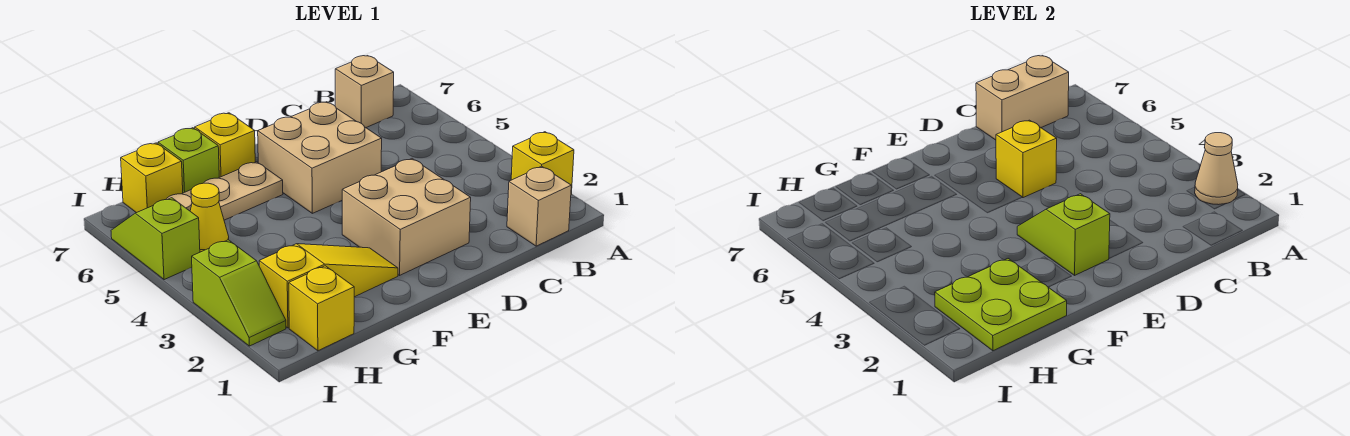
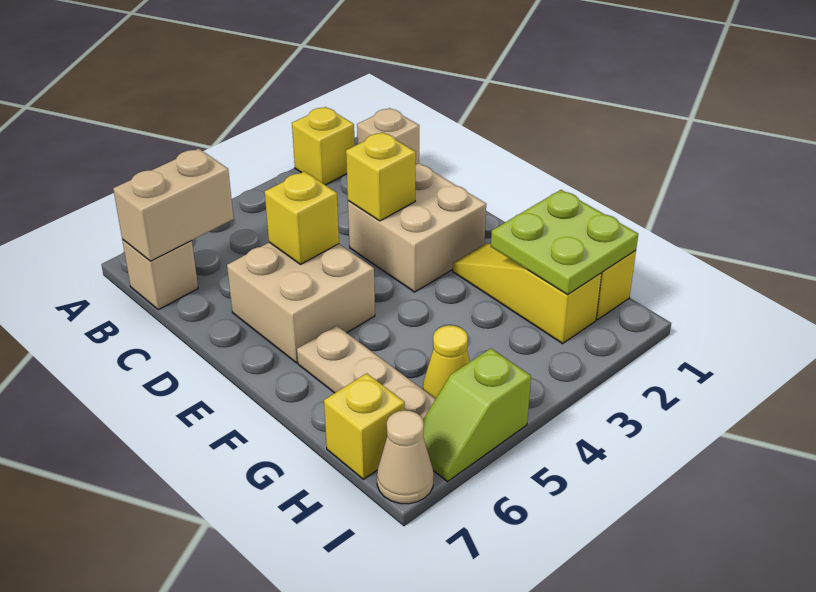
tan cone A2 level 2 -> tan cone I7 level 1
tan brick B7:C7 level 2 -> tan brick B6:B7 level 2
lime slope E2:E3 level 2 top 2 -> none
yellow brick F7 level 1 -> yellow brick D3 level 2
lime brick G7 level 1 -> none
lime slope I2:I3 level 1 top 3 -> none

